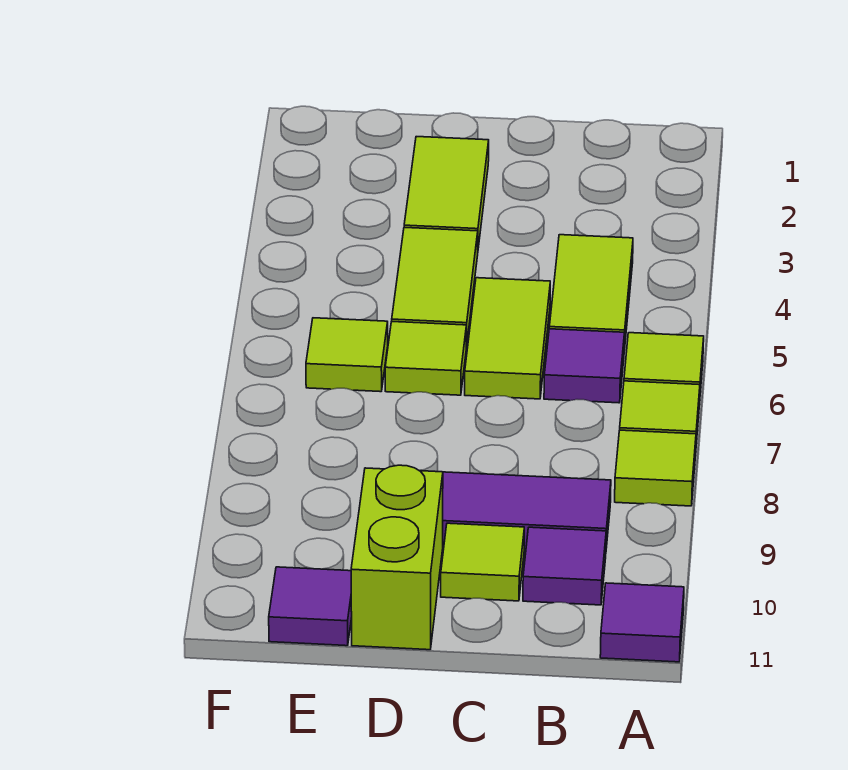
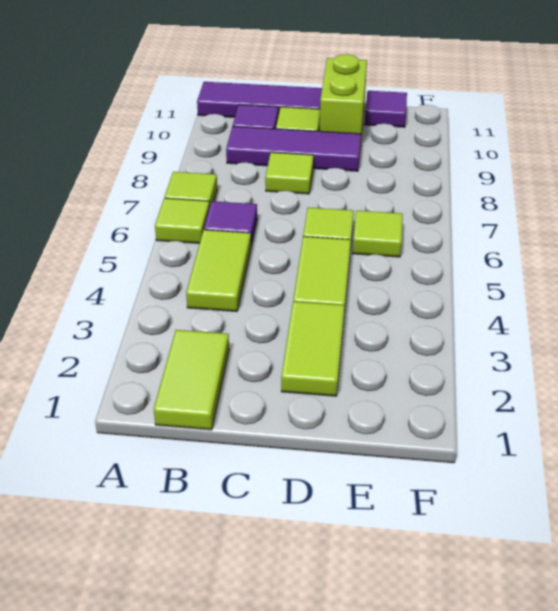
lime tile A8 level 1 -> lime tile C8 level 1
purple tile A11 level 1 -> purple tile A11:C11 level 1
lime tile C5:C6 level 1 -> lime tile B1:B2 level 1

